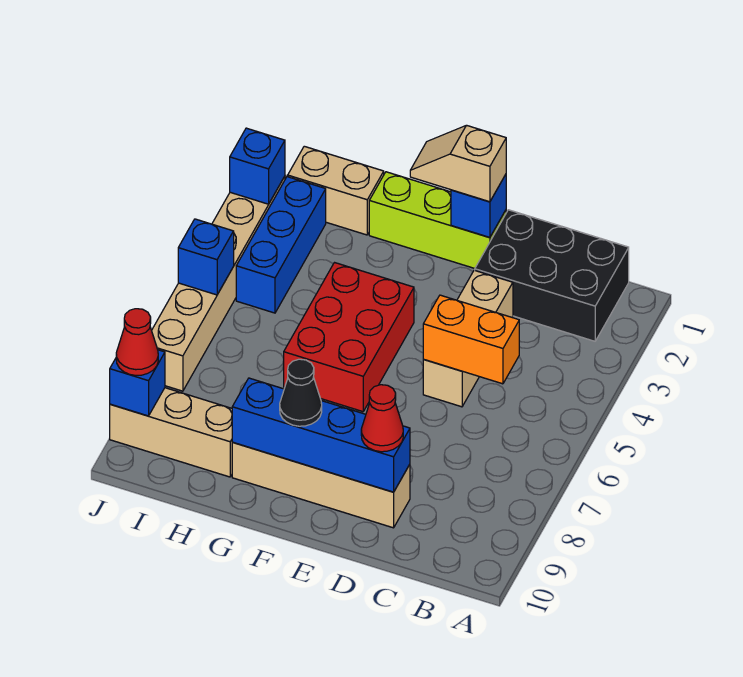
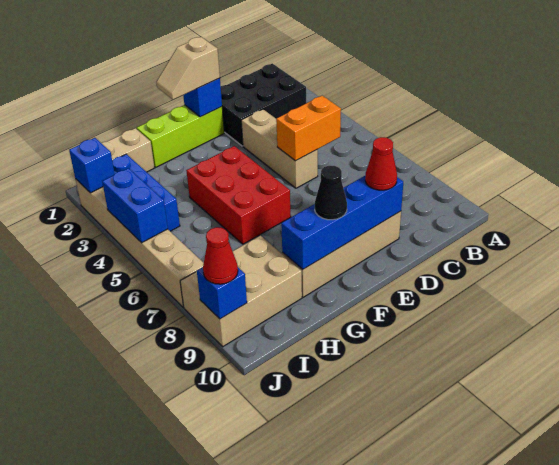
tan brick H9:J9 level 1 -> tan brick H8:J9 level 1
blue brick J5 level 2 -> blue brick J4:J5 level 2

